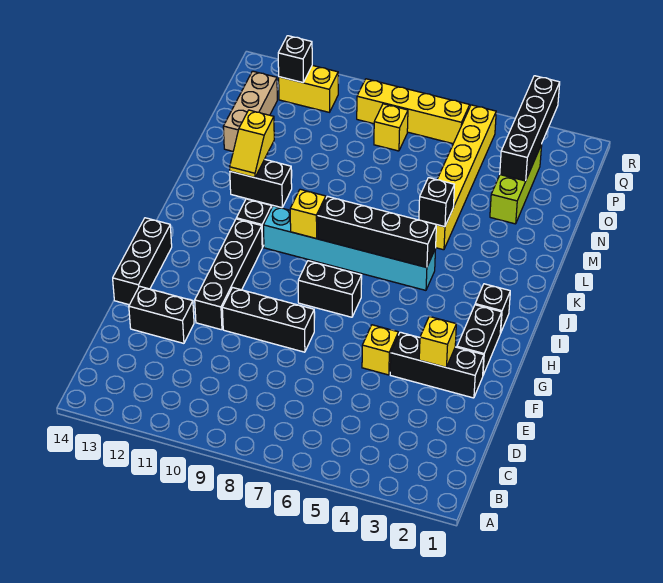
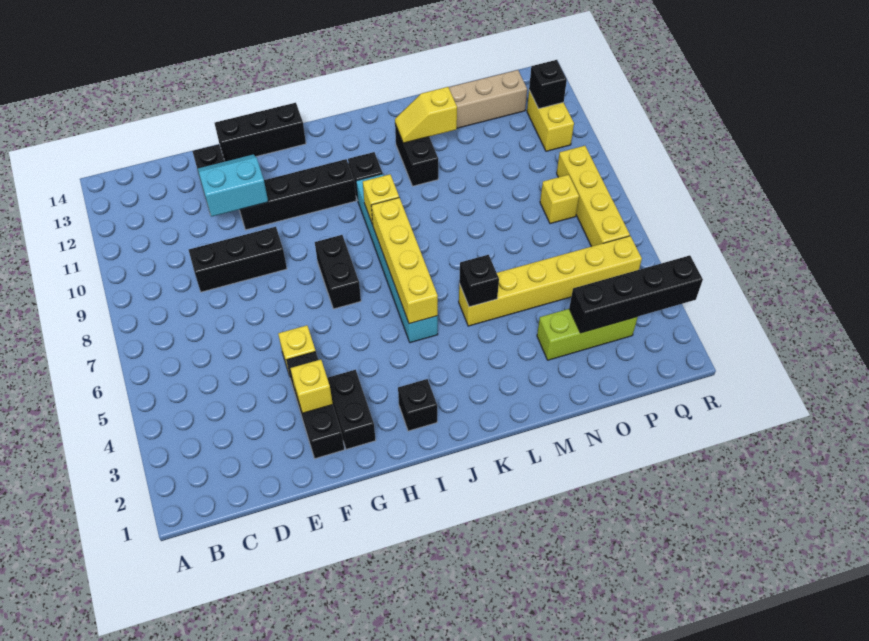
none -> cyan slope E11:F12 level 2 top 11
black brick F8:F10 level 1 -> black brick D9:F9 level 1
black brick G2:H2 level 1 -> black brick G2:G3 level 1
black brick J5:J8 level 2 -> yellow brick J5:J8 level 2

